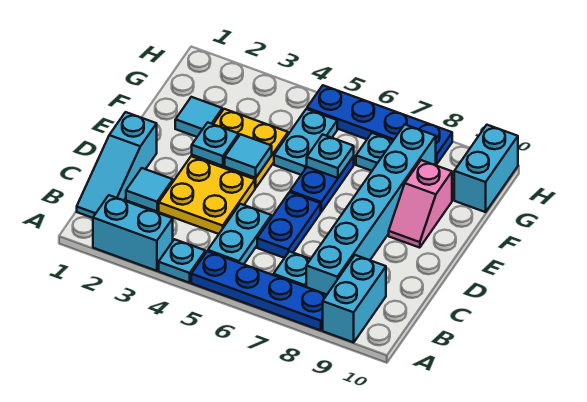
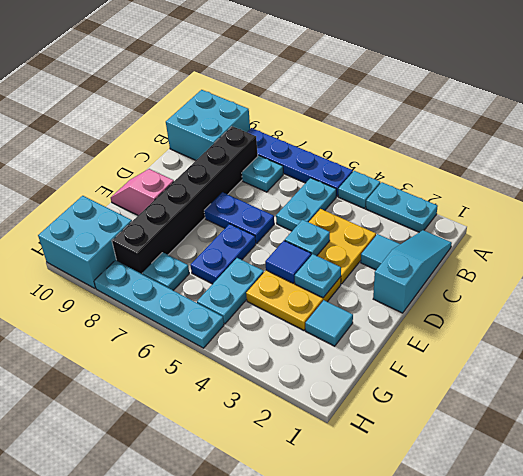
cyan brick A2:A3 level 1 -> cyan plate A2:A3 level 1
cyan brick A9:B9 level 1 -> cyan brick A9:B10 level 1
cyan brick B8:G8 level 1 -> black brick B8:G8 level 1
blue plate C6:D6 level 1 -> blue plate D6:D7 level 1
cyan tile E4 level 2 -> blue tile E4 level 2
pink slope E9:F9 level 1 top F -> pink slope E9:E10 level 1 top 9
cyan plate F6 level 2 -> cyan plate D4 level 2
cyan brick G10:H10 level 1 -> cyan brick G9:H10 level 1
blue plate H5:H8 level 1 -> cyan plate H5:H8 level 1

